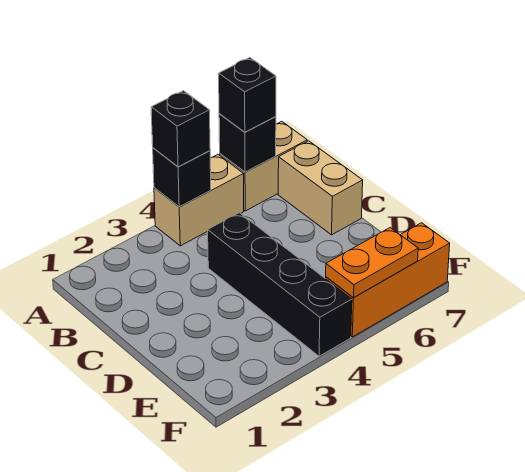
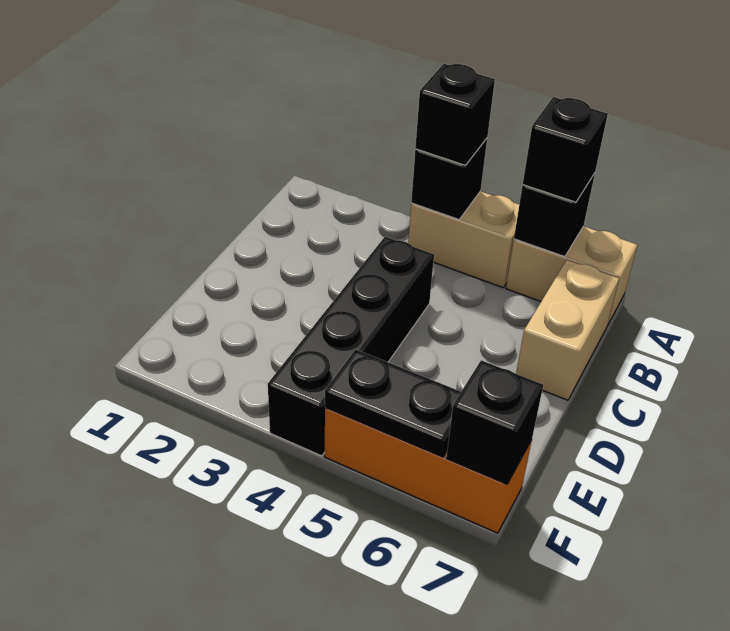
orange plate F5:F6 level 2 -> black plate F5:F6 level 2
none -> black brick F7 level 2

